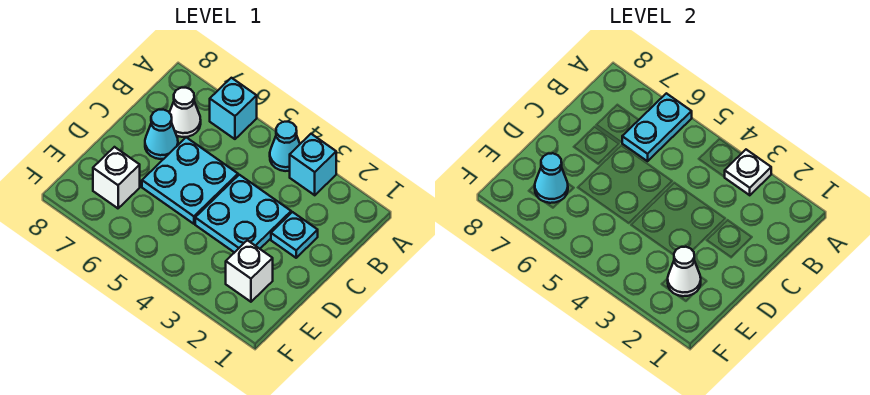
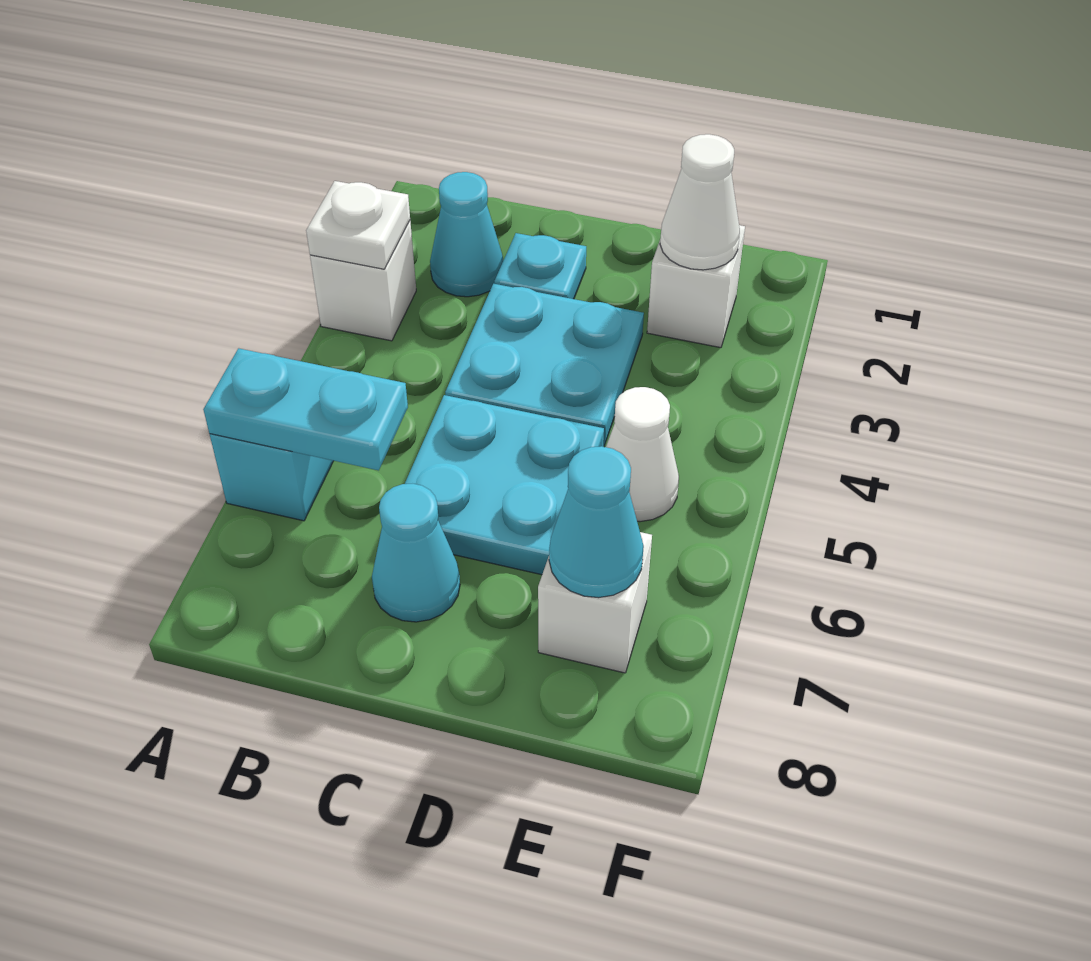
cyan brick A3 level 1 -> white brick A3 level 1
cyan cone A4 level 1 -> cyan cone B2 level 1
white cone B7 level 1 -> white cone E5 level 1

